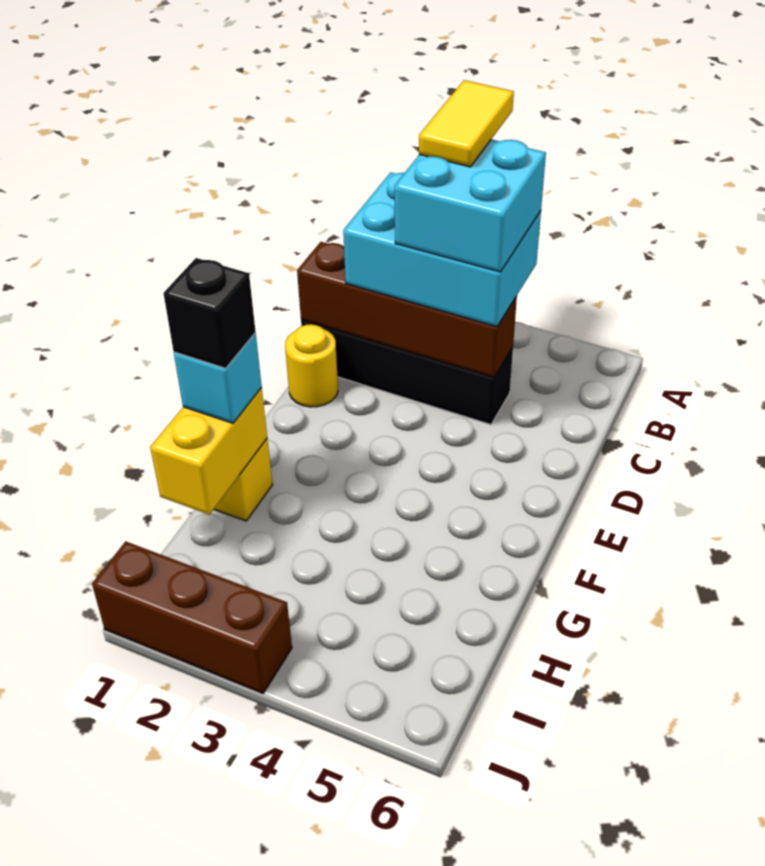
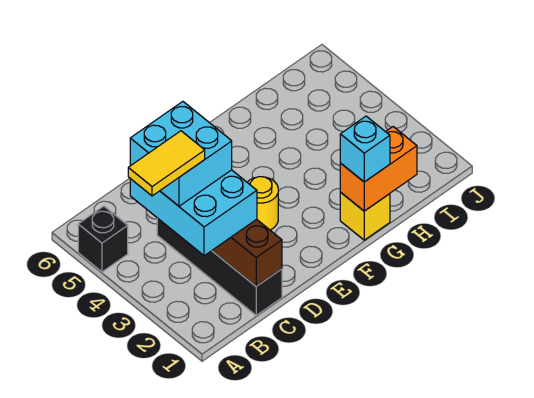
yellow round brick D1 level 1 -> yellow round brick E3 level 1
yellow brick G1:H1 level 2 -> orange brick G1:H1 level 2
black brick G1 level 4 -> black brick A5 level 1
brown brick J1:J3 level 1 -> none

